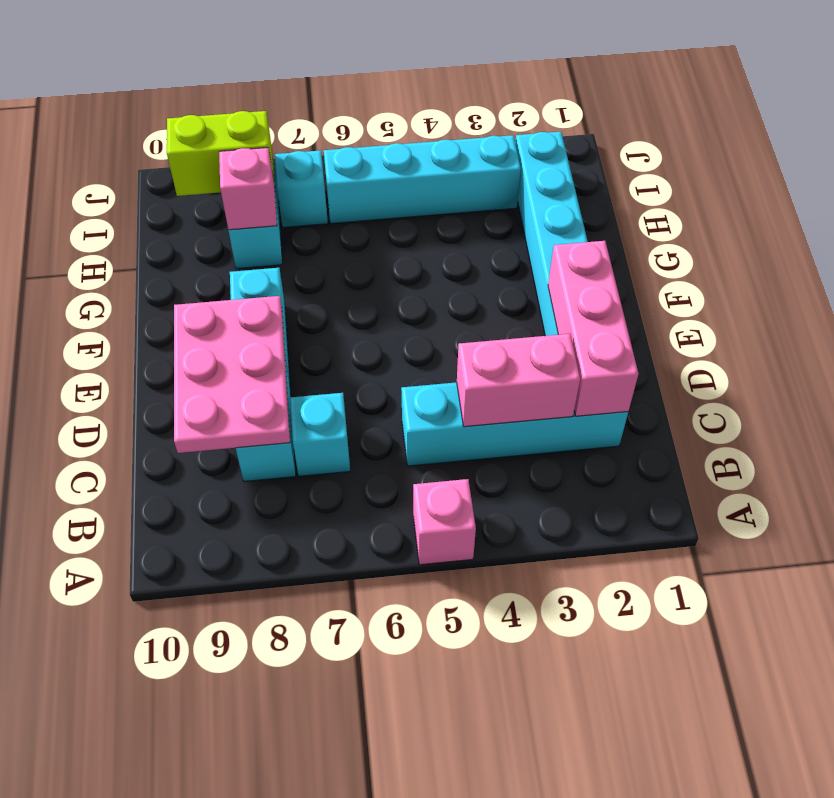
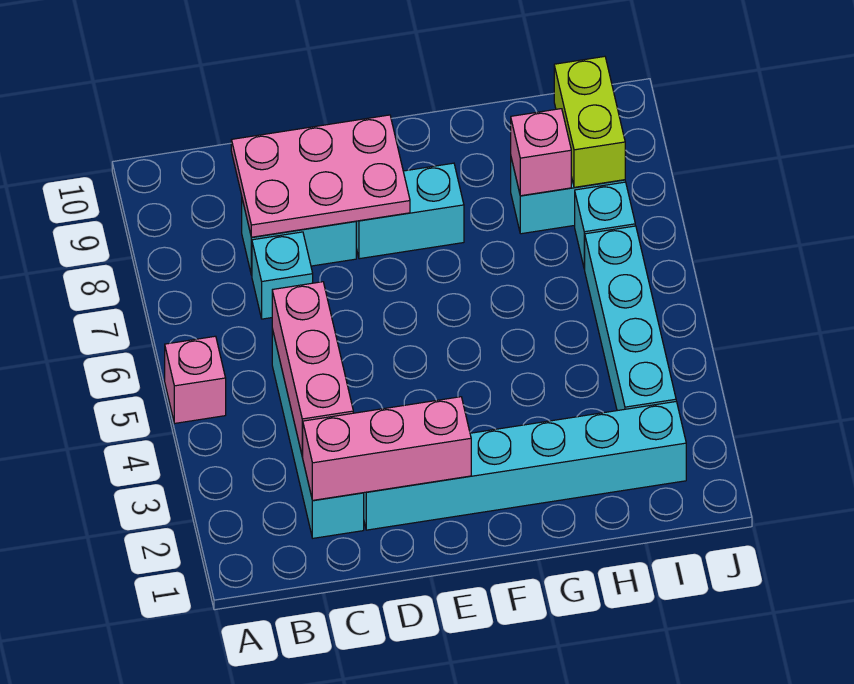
pink brick C3:C4 level 2 -> pink brick C3:C5 level 2

